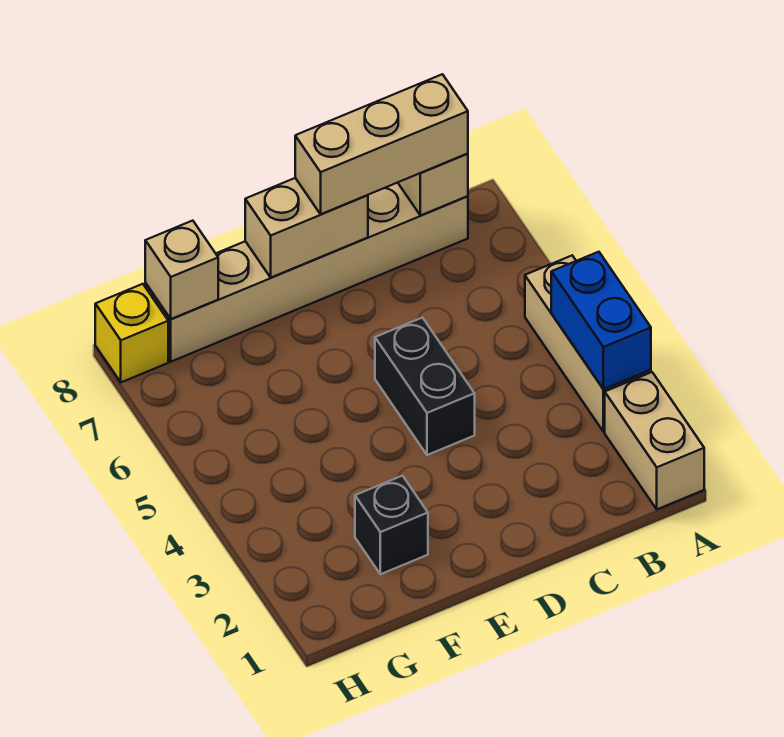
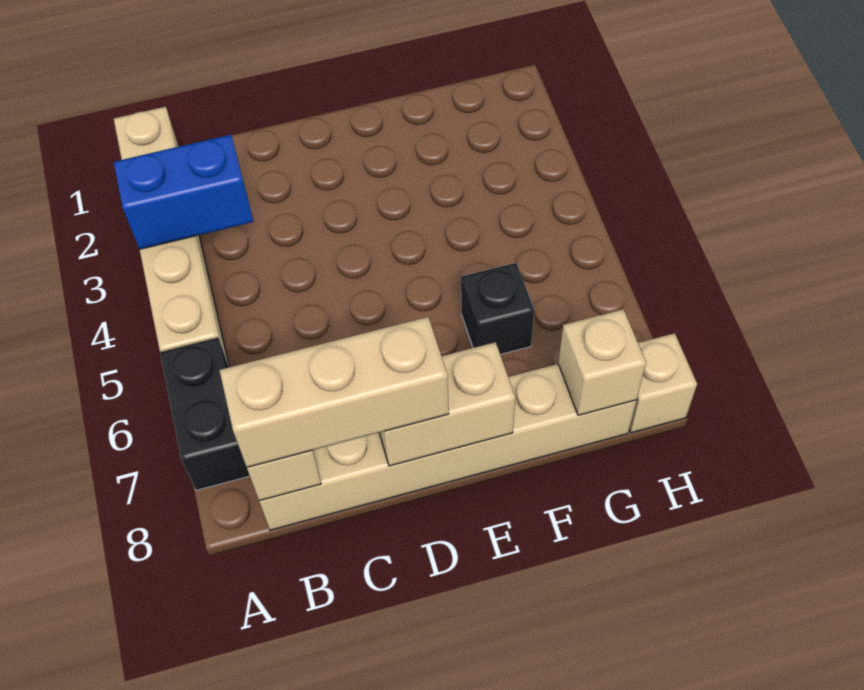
blue brick A3:A4 level 2 -> blue brick A3:B3 level 2
black brick D4:D5 level 1 -> black brick A6:A7 level 1
black brick F2 level 1 -> black brick F6 level 1
yellow brick H8 level 1 -> tan brick H8 level 1

